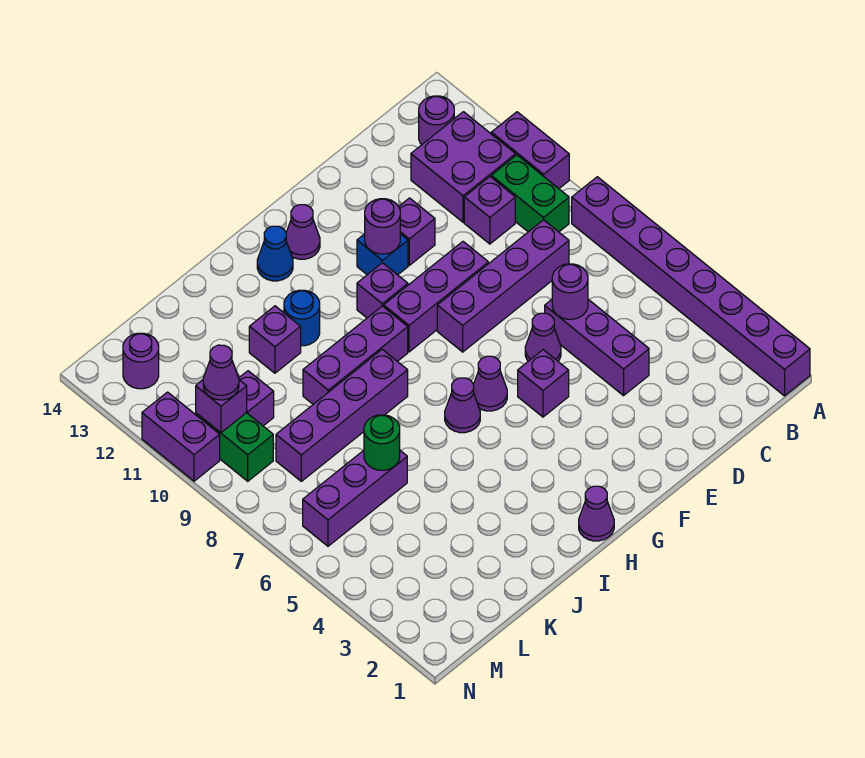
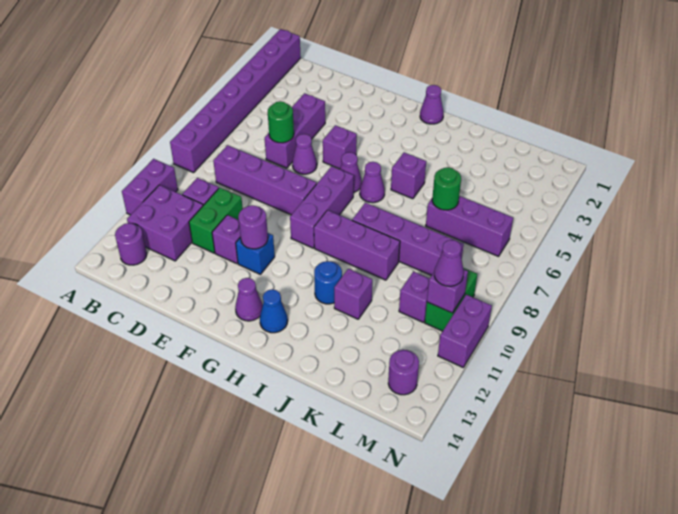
green brick B9:B10 level 1 -> green brick D10:D11 level 1
purple round brick D6 level 2 -> green round brick D6 level 2
purple brick E9:G9 level 1 -> purple brick G7:G9 level 1
purple brick G10 level 1 -> purple brick I5 level 1

